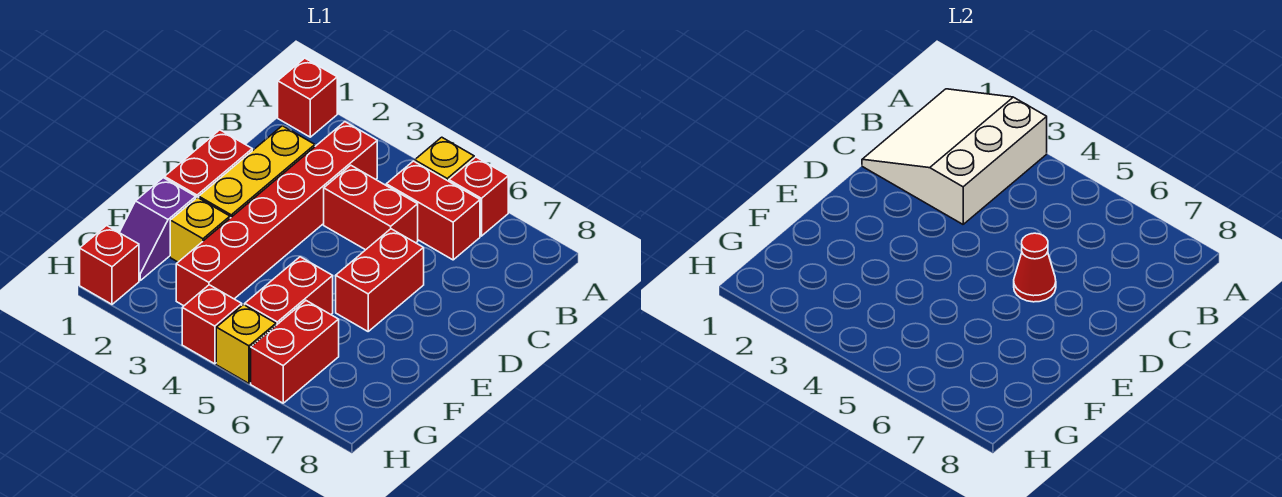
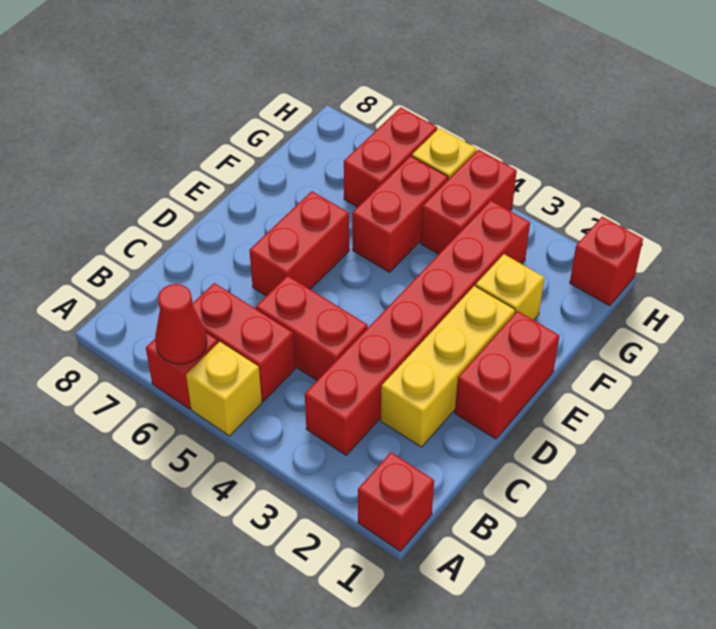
white slope A1:C3 level 2 top 3 -> none
red cone D6 level 2 -> red cone A6 level 2
purple slope F1:G1 level 1 top F -> none
red brick H4 level 1 -> red brick G4:H4 level 1

